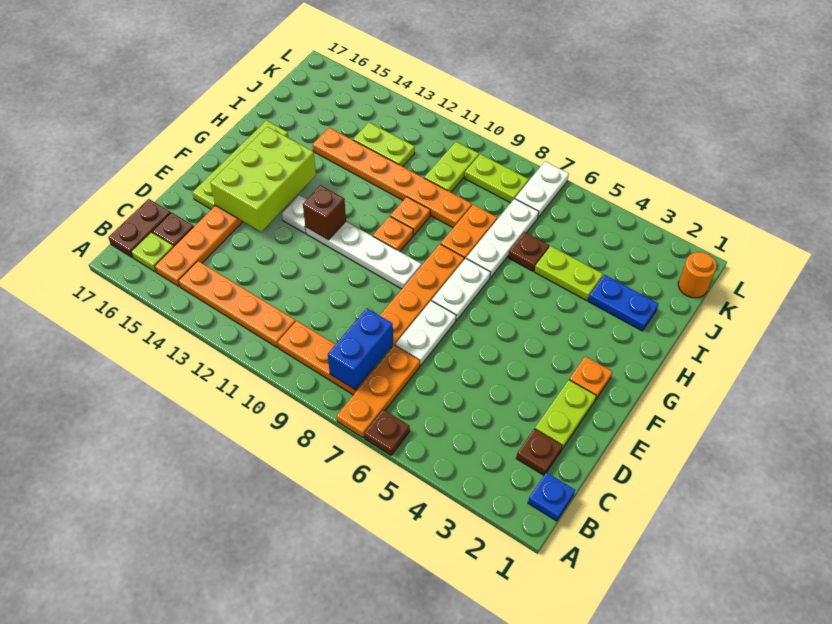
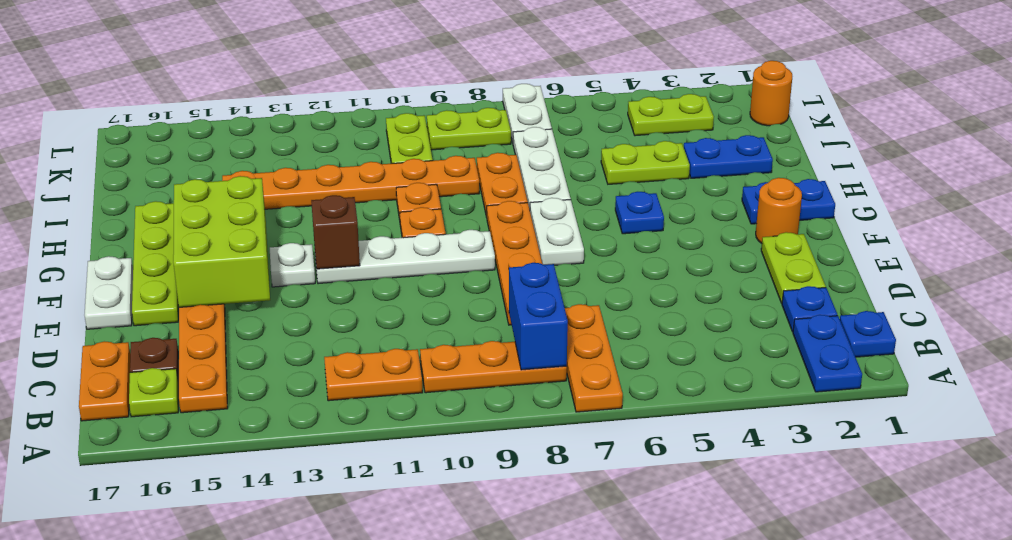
none -> blue plate A2:B2 level 1
brown plate A6 level 1 -> none
orange plate B11:B14 level 1 -> orange plate B11:B12 level 1
brown plate B17:C17 level 1 -> orange plate B17:C17 level 1
brown plate C2 level 1 -> blue plate C2 level 1
white plate D7:E7 level 1 -> white plate E17:F17 level 1
orange plate F2 level 1 -> orange round brick F2 level 1
none -> blue plate G1:G2 level 1
none -> blue plate G5 level 1
brown plate I6 level 1 -> none
lime plate J12:J13 level 1 -> lime plate K3:K4 level 1

